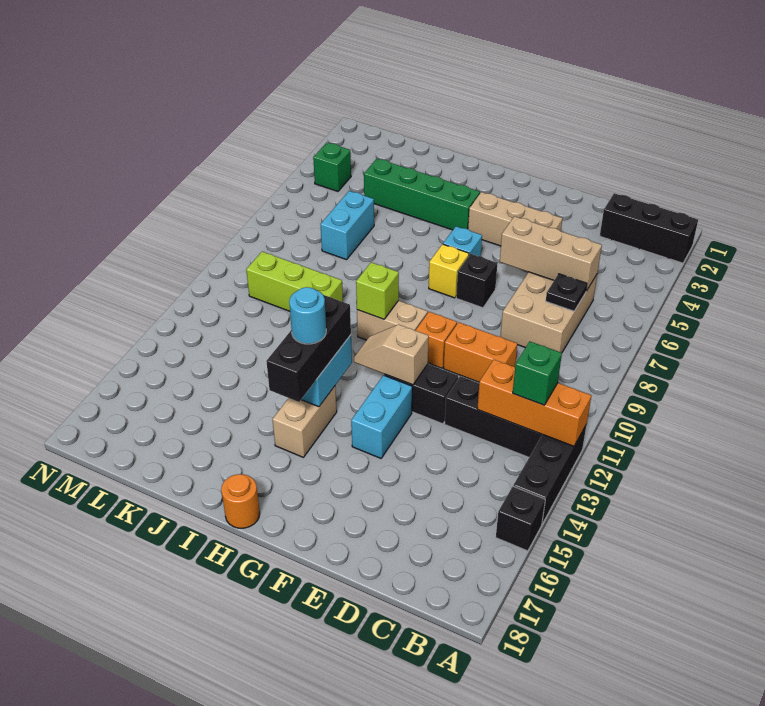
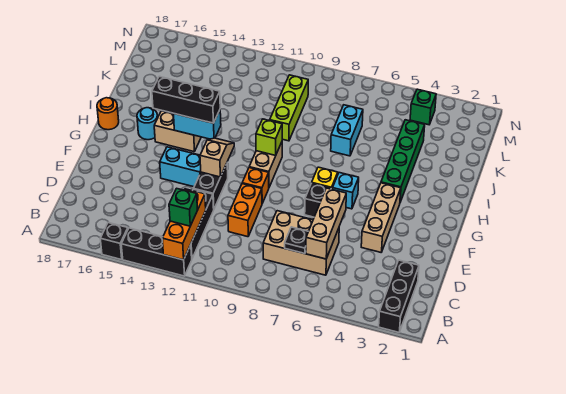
cyan round brick H14 level 4 -> cyan round brick H16 level 1
cyan brick K6:K7 level 1 -> cyan brick J7:K7 level 1

